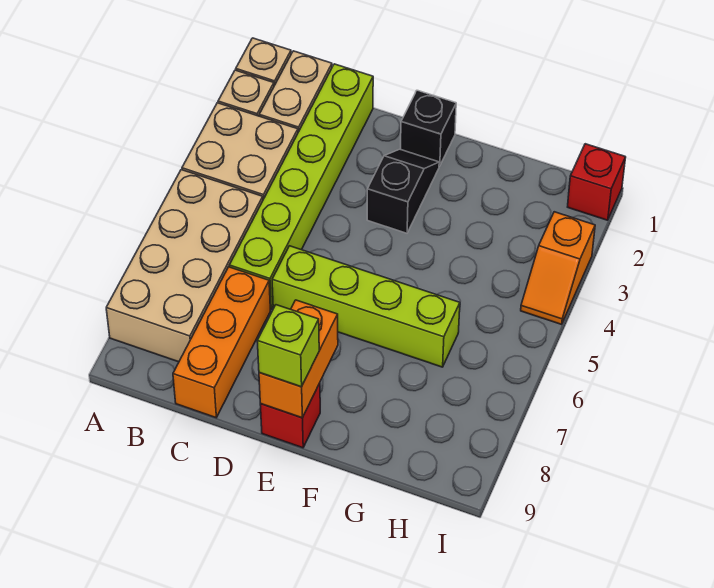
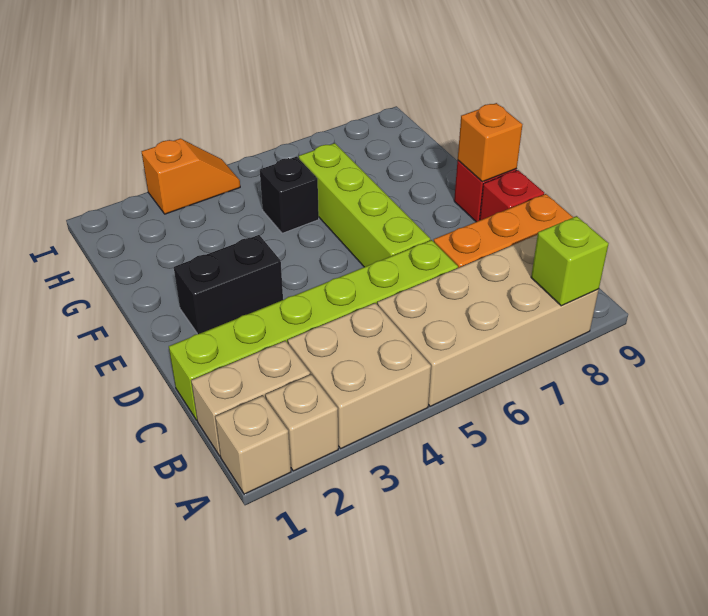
black brick E1 level 1 -> black brick G5 level 1
black slope E2:E3 level 1 top 3 -> black brick E2:E3 level 1
orange brick E8:E9 level 2 -> orange brick E9 level 2
lime brick E9 level 3 -> lime brick A8 level 2
red brick I1 level 1 -> red brick D9 level 1

